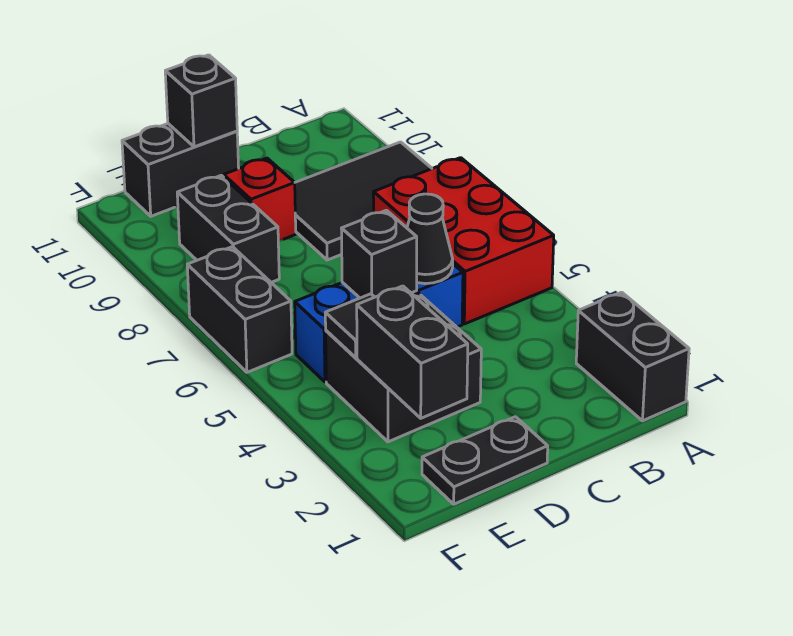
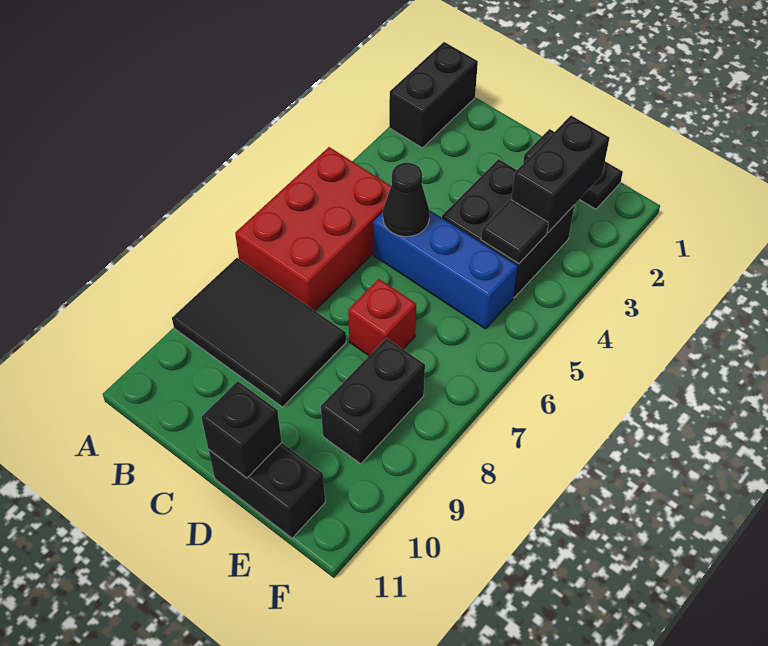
black brick D5 level 2 -> none
red brick D9 level 1 -> red brick D7 level 1
black brick F6:F7 level 1 -> none

